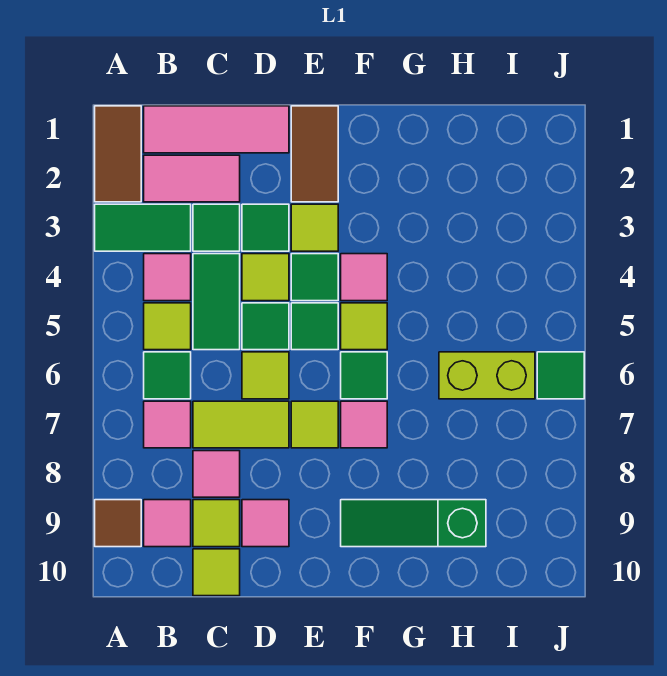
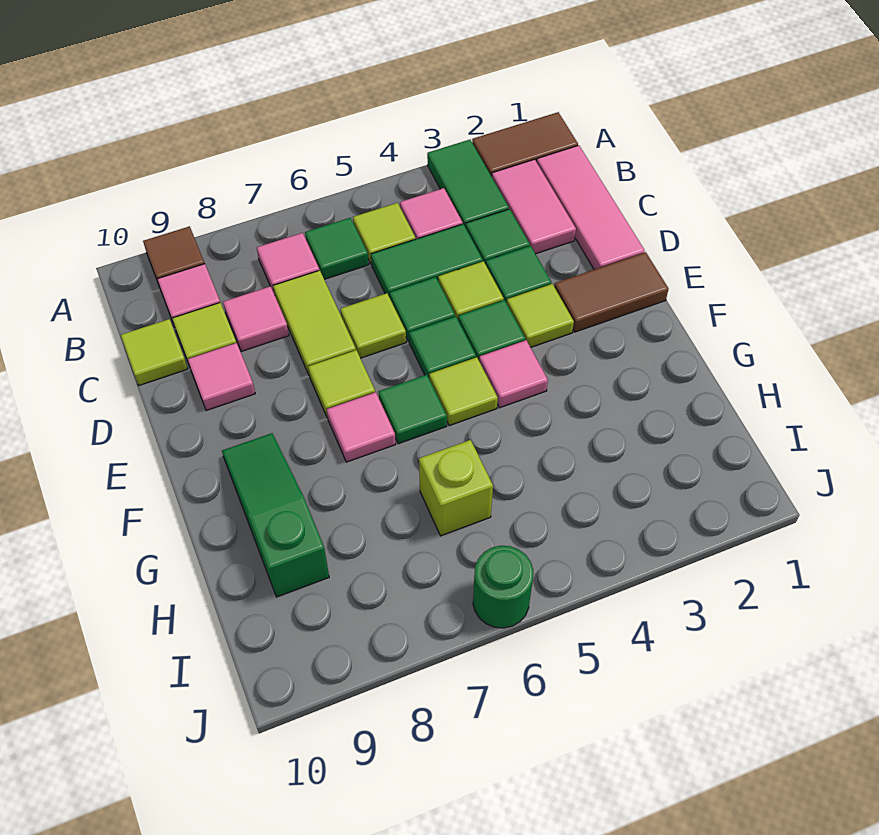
lime brick H6:I6 level 1 -> lime brick H6 level 1
green tile J6 level 1 -> green round brick J6 level 1

